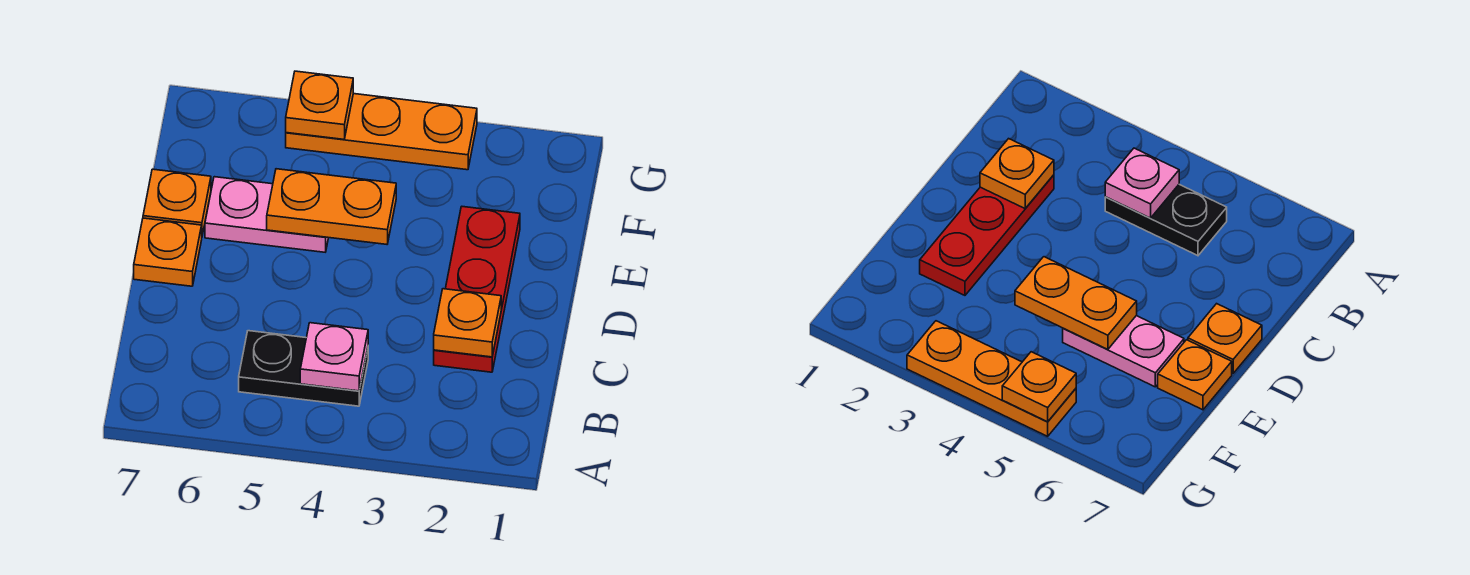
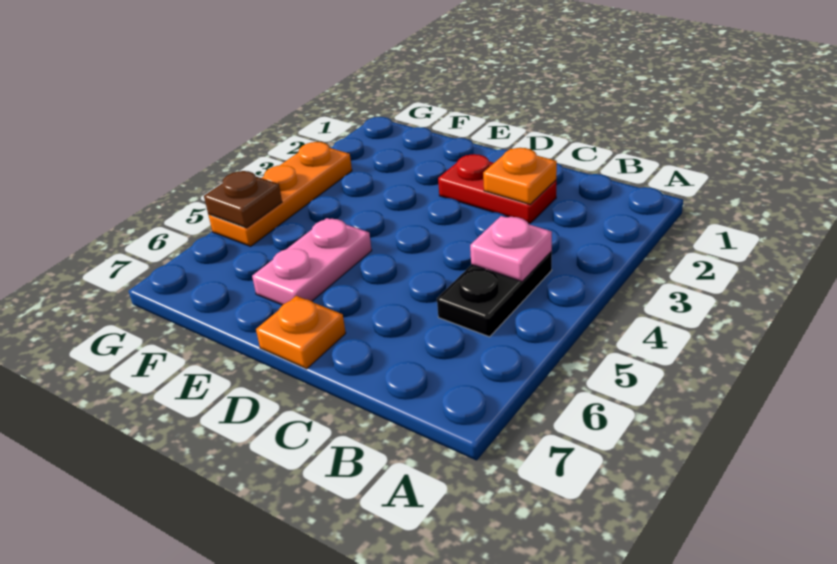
red plate C2:E2 level 1 -> red plate C2:D2 level 1
orange plate E4:E5 level 2 -> none
orange plate E7 level 1 -> none
orange plate G5 level 2 -> brown plate G5 level 2

